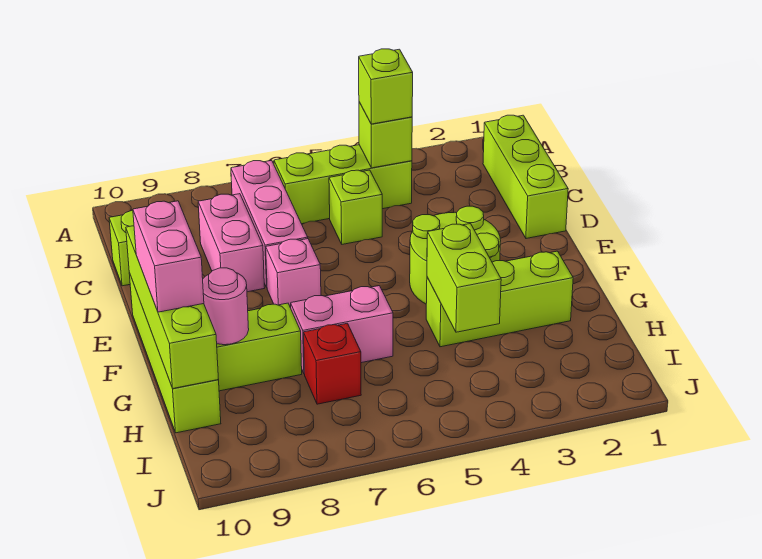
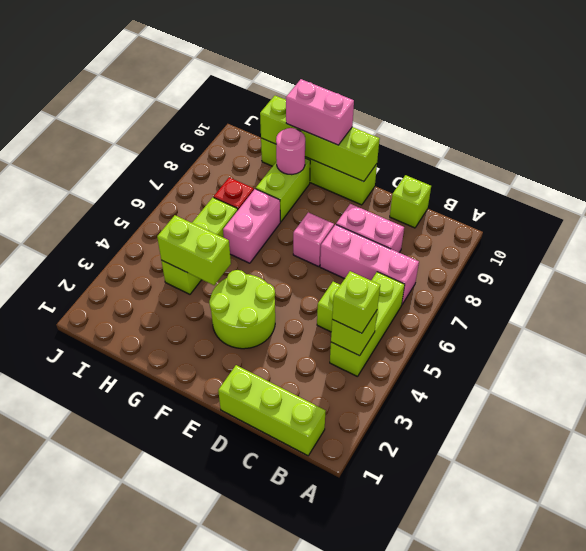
lime brick G2:G4 level 1 -> lime brick H4:H6 level 1

